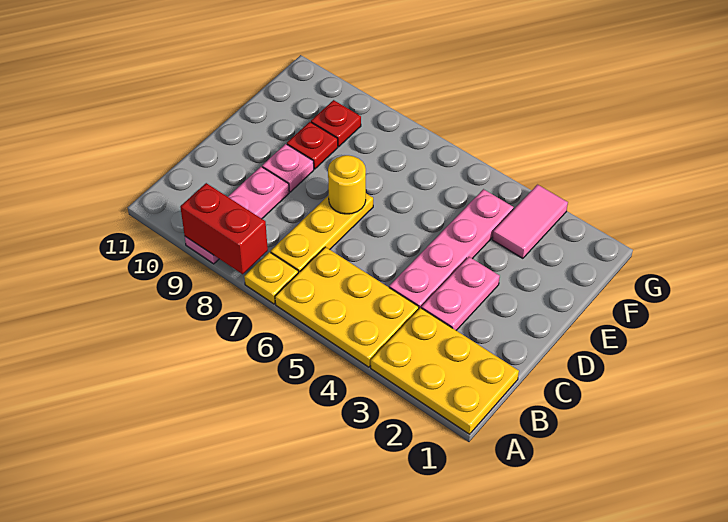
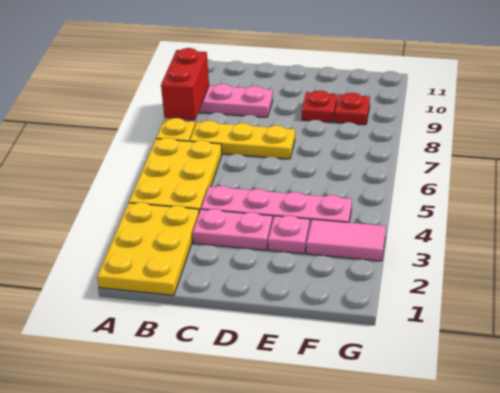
yellow round brick D7 level 2 -> none
pink plate D9 level 1 -> pink plate E3 level 1

